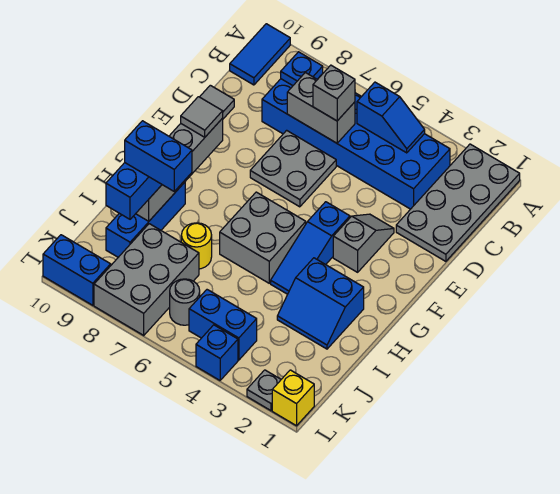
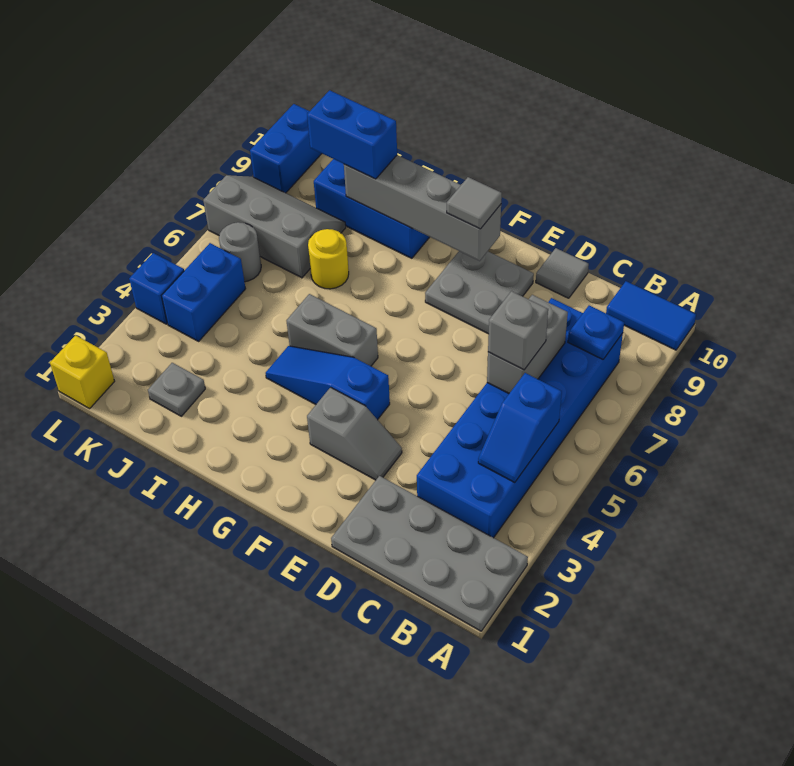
grey plate D6:E7 level 1 -> grey plate E8:F9 level 1
grey brick G5:H6 level 1 -> grey brick G5:H5 level 1
blue slope H2:I3 level 1 top H -> none
blue brick I8:I9 level 4 -> none
grey brick J7:L8 level 1 -> grey slope J7:L8 level 1 top 7
grey plate L2 level 1 -> grey plate J2 level 1

